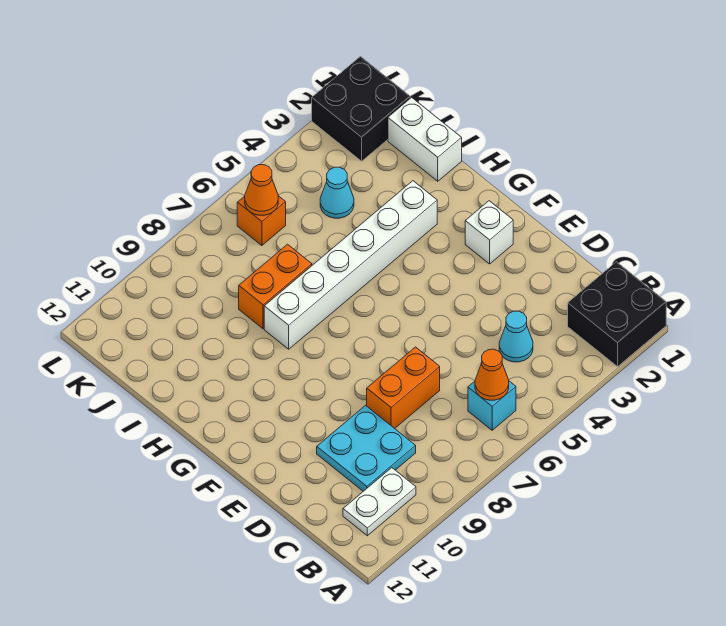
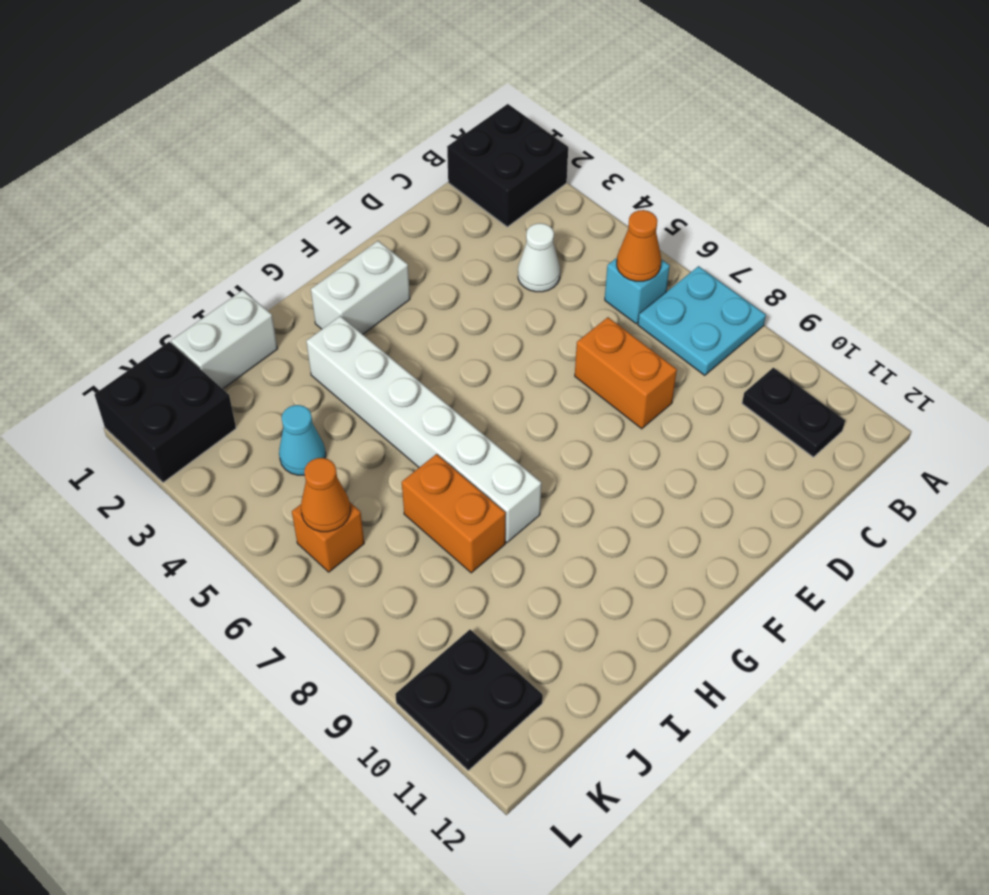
white plate B10:B11 level 1 -> black plate B10:B11 level 1
cyan cone C4 level 1 -> white cone C4 level 1
cyan plate C9:D10 level 1 -> cyan plate A7:B8 level 1
white brick F2 level 1 -> white brick F2:G2 level 1
none -> black plate K10:L11 level 1

